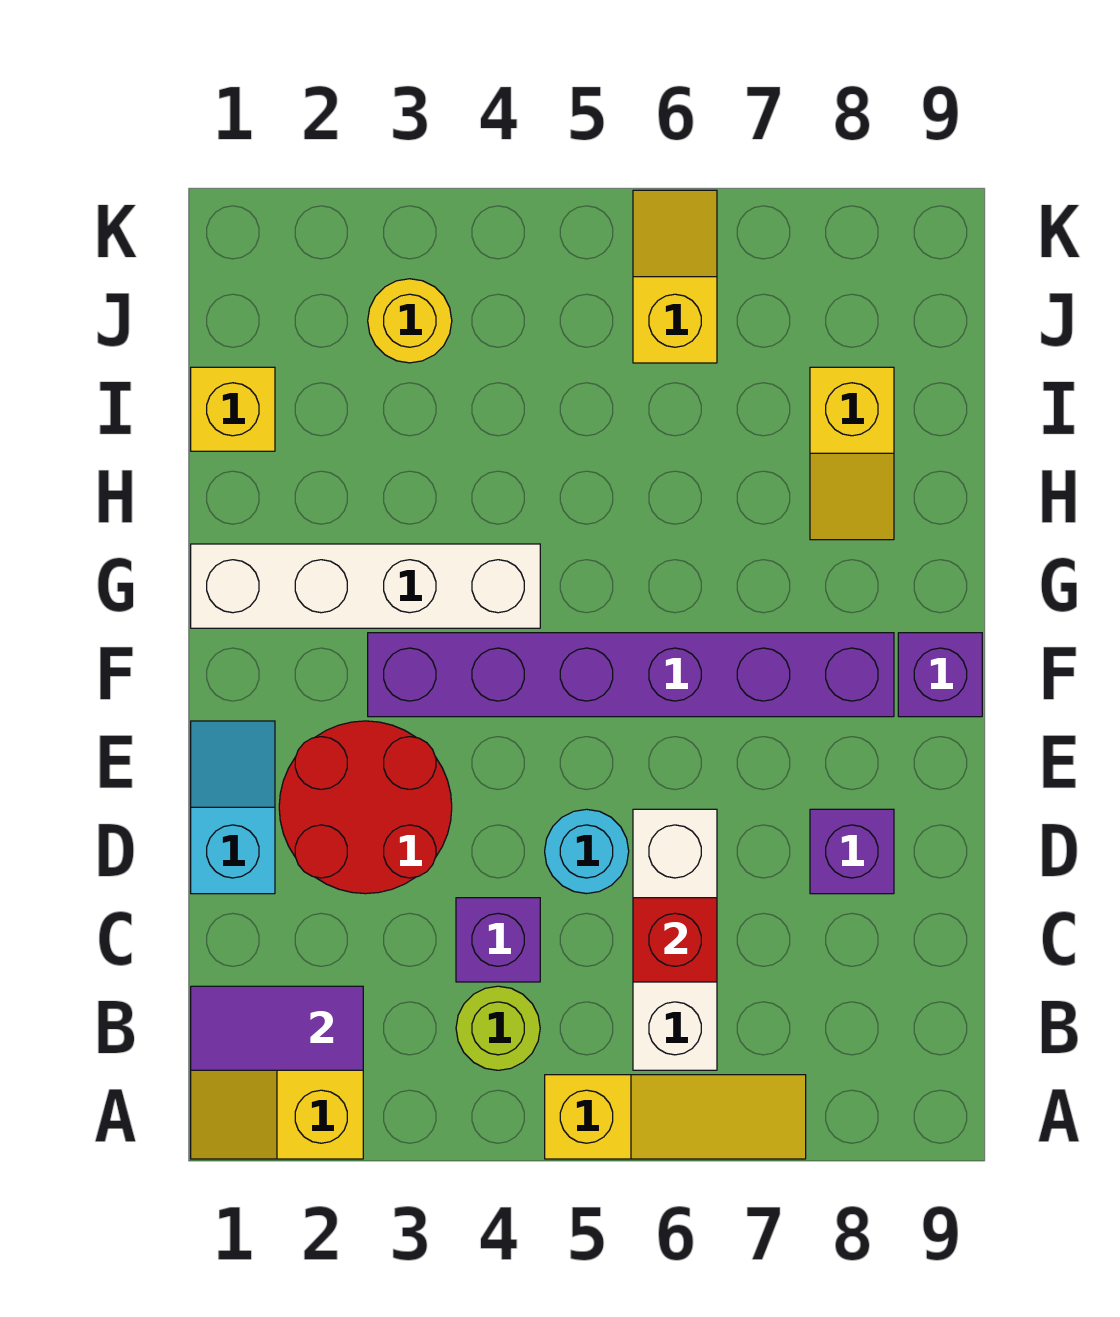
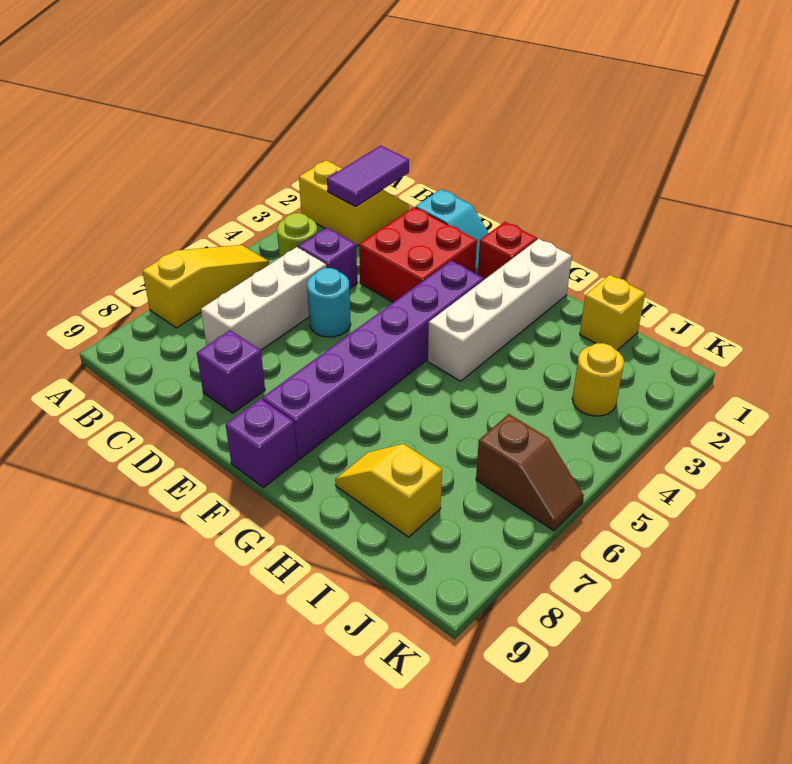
yellow slope A5:A7 level 1 top 5 -> yellow slope A5:A7 level 1 top 7
white brick B6:D6 level 1 -> white brick C5:C7 level 1
red brick C6 level 2 -> red brick F1 level 1
red round brick D2:E3 level 1 -> red brick D2:E3 level 1
yellow slope J6:K6 level 1 top J -> brown slope J6:K6 level 1 top J

